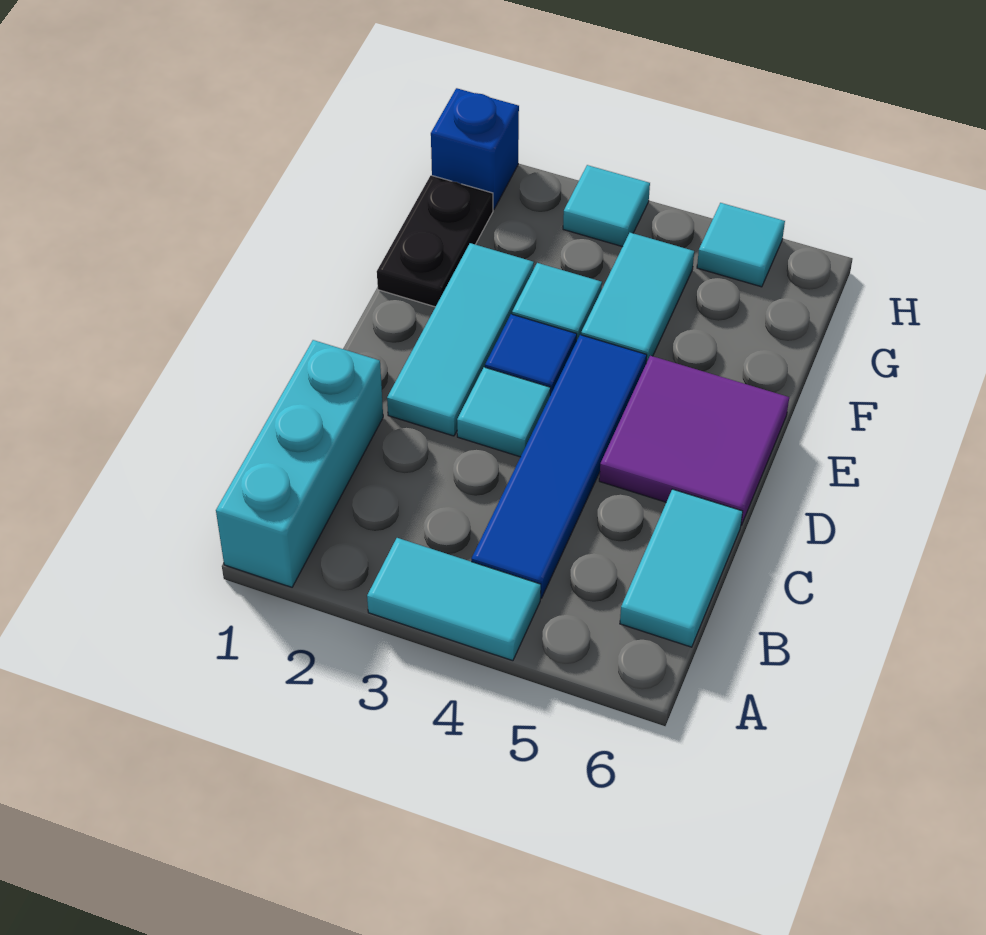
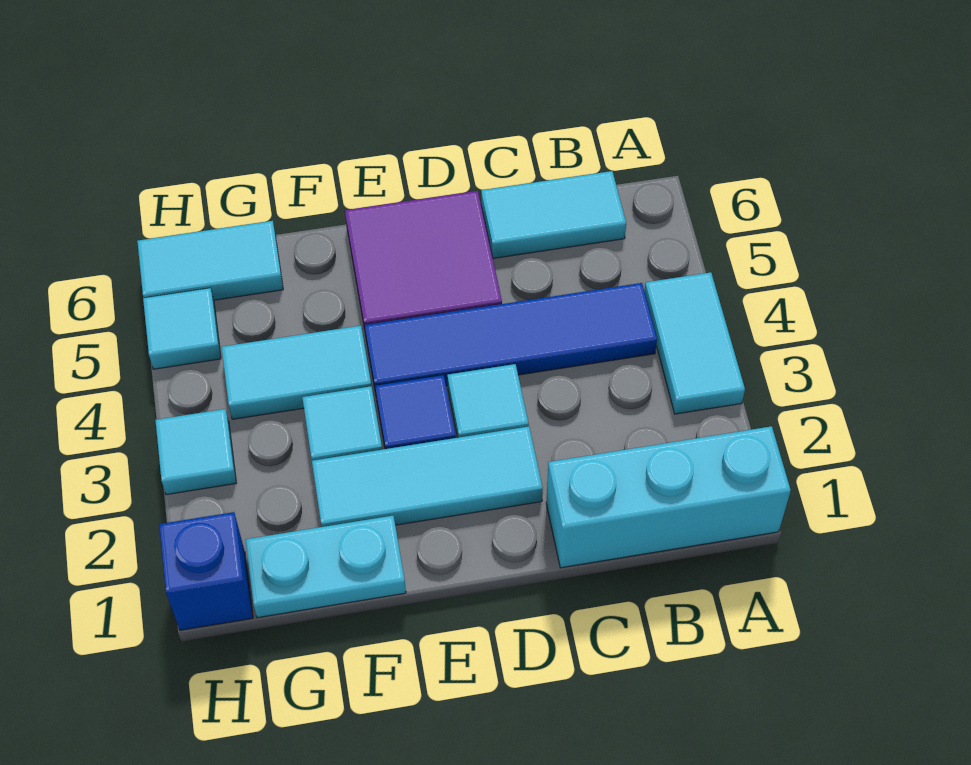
black plate F1:G1 level 1 -> cyan plate F1:G1 level 1
none -> cyan tile G6:H6 level 1

